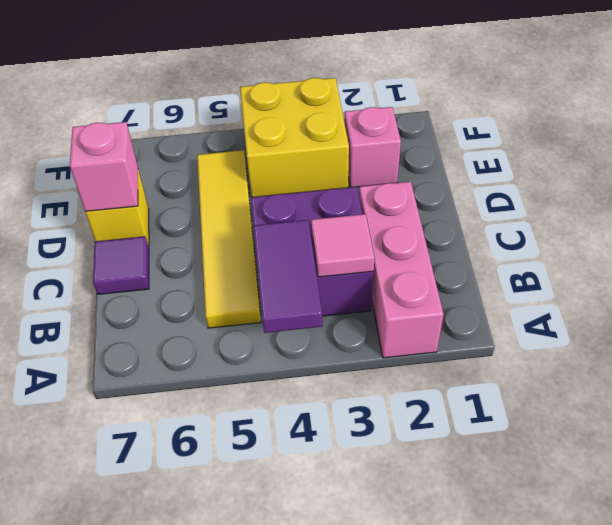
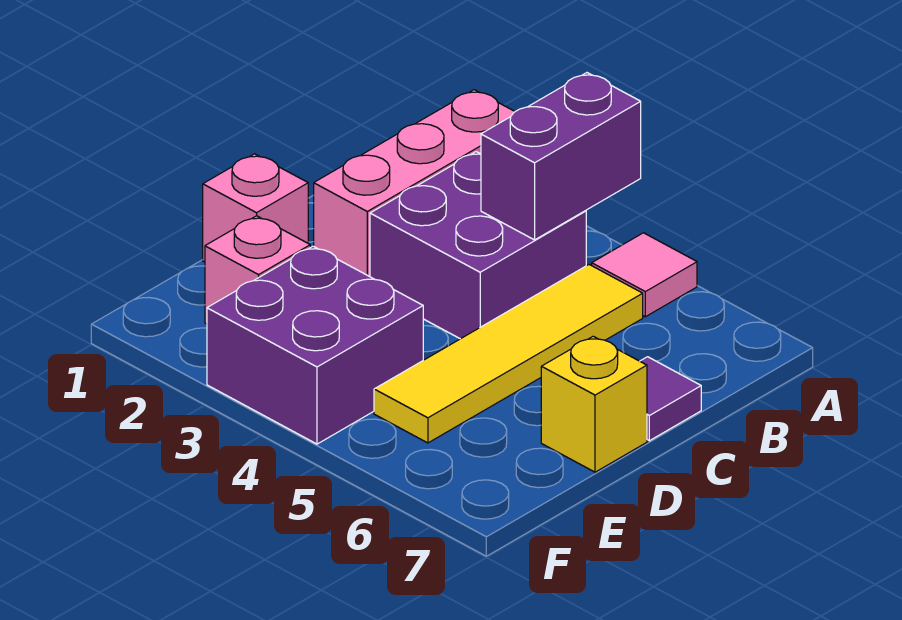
purple tile A4:B4 level 2 -> purple brick A4:B4 level 2
pink tile B3 level 2 -> pink tile A5 level 1
pink brick D7 level 2 -> pink brick D1 level 1
yellow brick E3:F4 level 1 -> purple brick E3:F4 level 1

